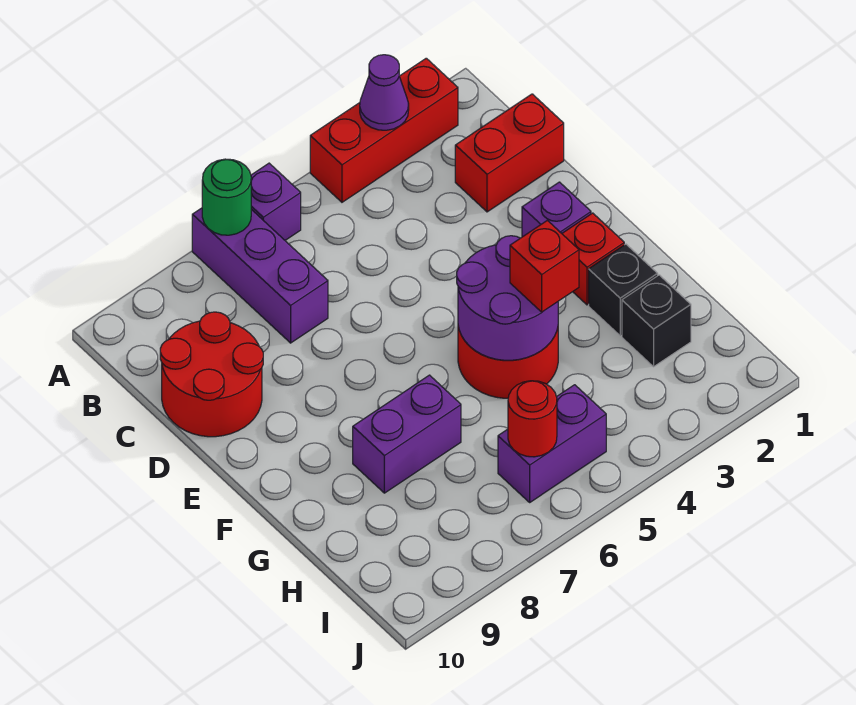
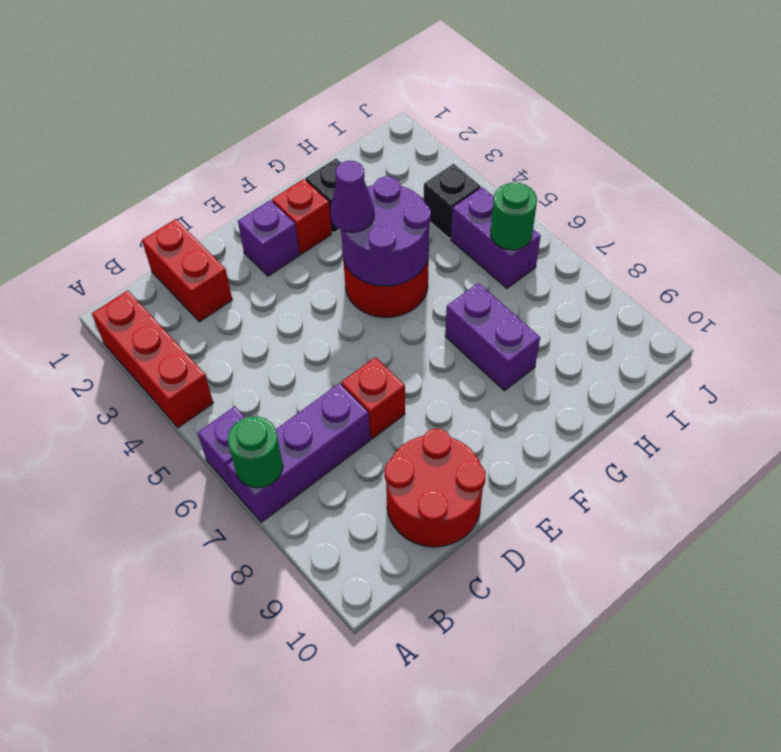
purple cone A3 level 2 -> purple cone F4 level 3
red brick G4 level 3 -> red brick D7 level 1
black brick H2 level 1 -> black brick I4 level 1
red round brick I6 level 2 -> green round brick I6 level 2

